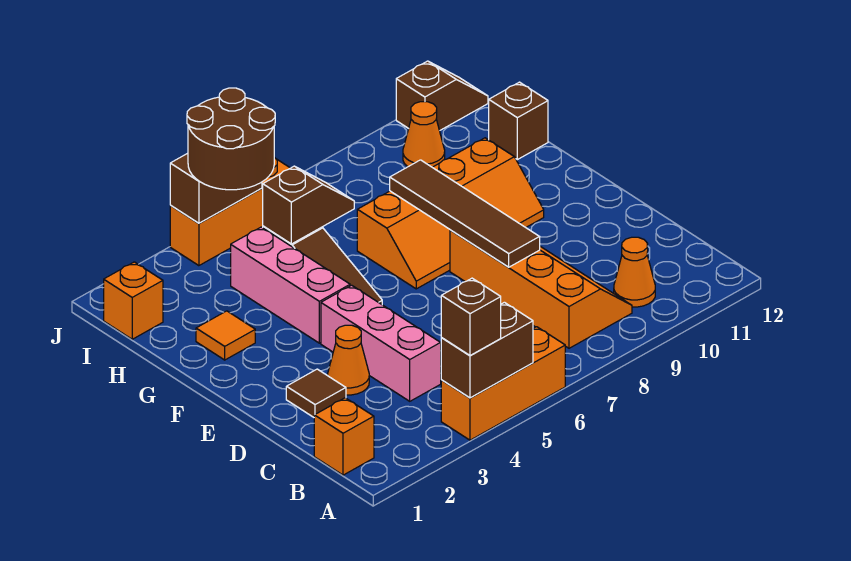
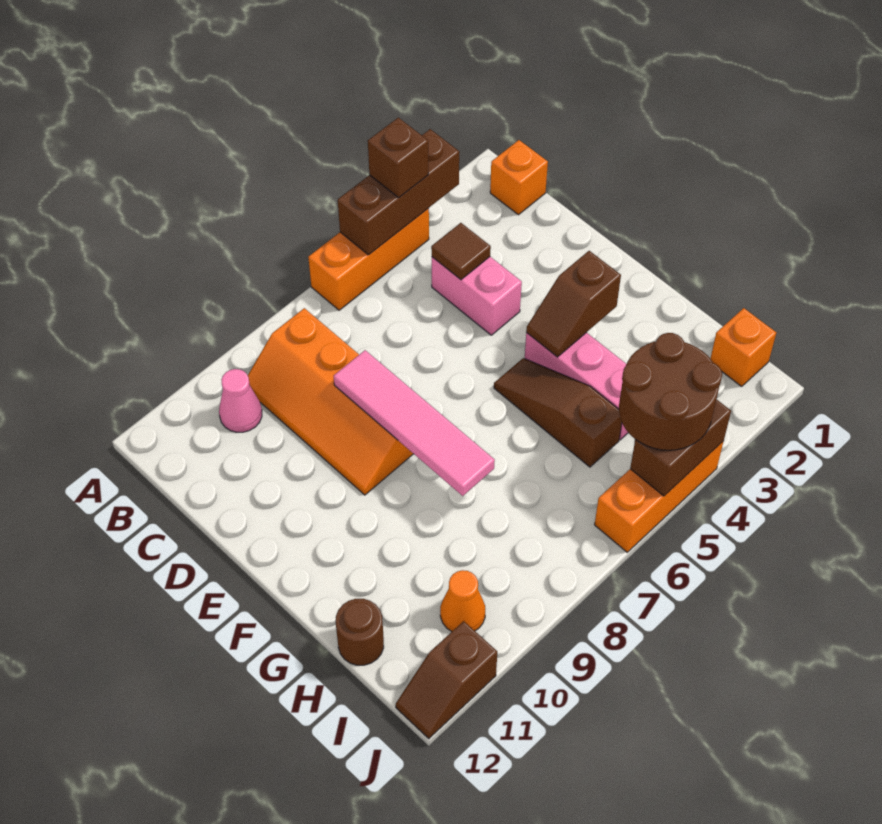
brown brick A4:A5 level 2 -> brown brick A3:A5 level 2
orange cone B10 level 1 -> pink cone B10 level 1
pink brick C4:E4 level 1 -> pink brick C4:D4 level 1
brown tile D2 level 1 -> brown tile C4 level 2
orange cone D3 level 1 -> none
brown tile D8:G8 level 2 -> pink tile D8:G8 level 2
orange slope F7:G10 level 1 top G -> none
orange tile G2 level 1 -> none
brown slope H5:H6 level 2 top 5 -> brown slope F3:F4 level 2 top 3
brown brick H12 level 1 -> brown round brick H12 level 1

